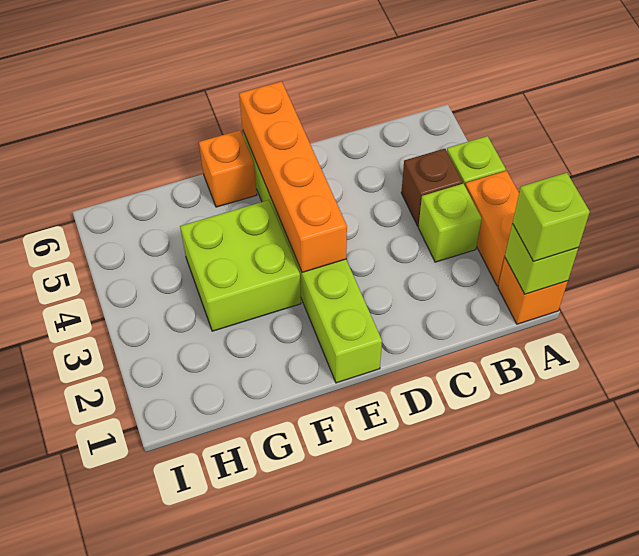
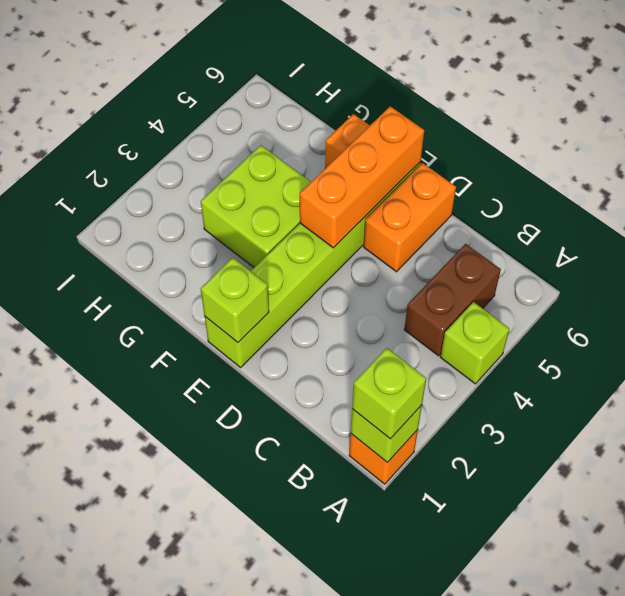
orange brick A2:A3 level 1 -> orange brick D5:D6 level 1
lime brick B3 level 1 -> lime brick E1 level 2
brown brick B4 level 1 -> brown brick B4:B5 level 1
orange brick E3:E6 level 2 -> orange brick E4:E6 level 2

